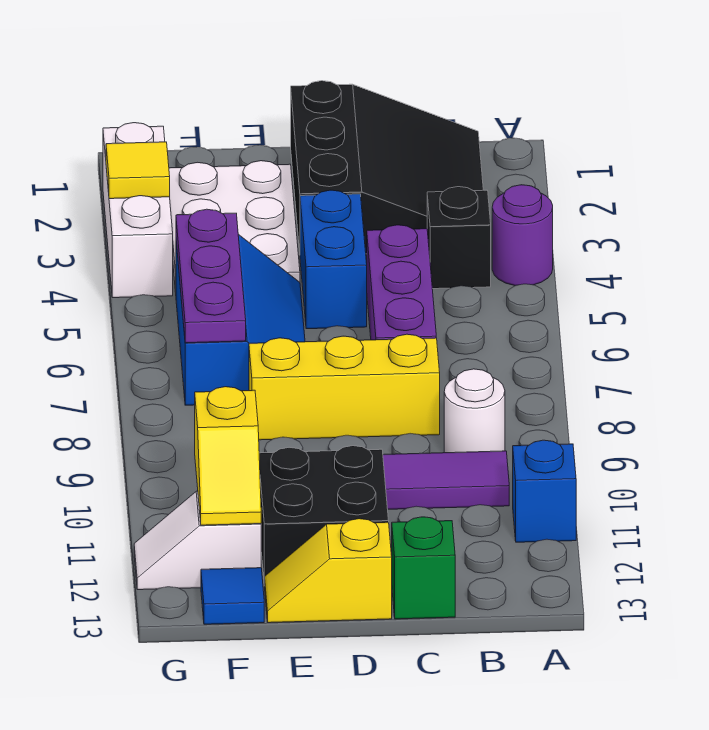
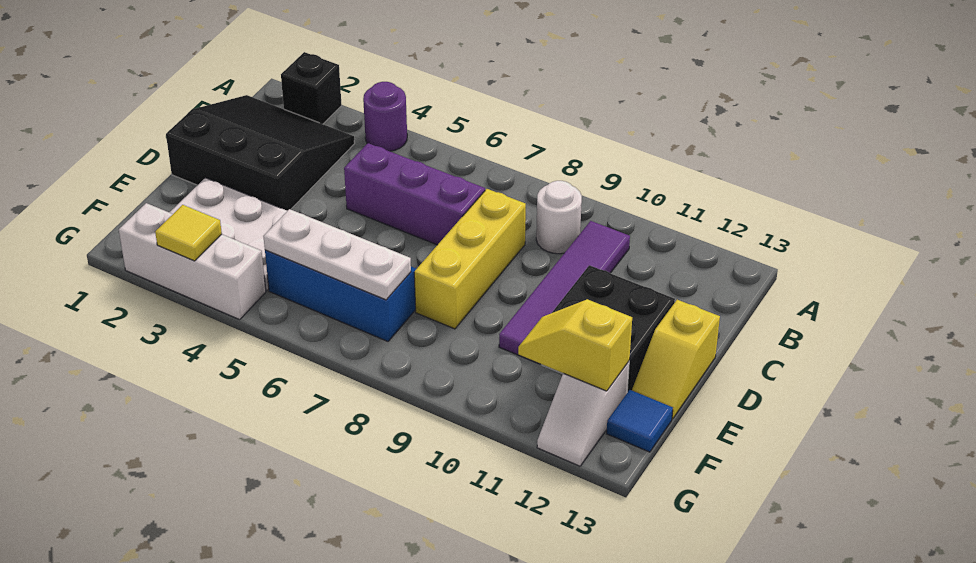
blue brick A11 level 1 -> none
black brick B4 level 1 -> black brick A2 level 1
green brick C13 level 1 -> none
blue brick D4:D5 level 1 -> none
purple plate F5:F7 level 2 -> white plate F5:F7 level 2
yellow slope F11:F12 level 2 top 11 -> yellow slope F11:F12 level 2 top 12

